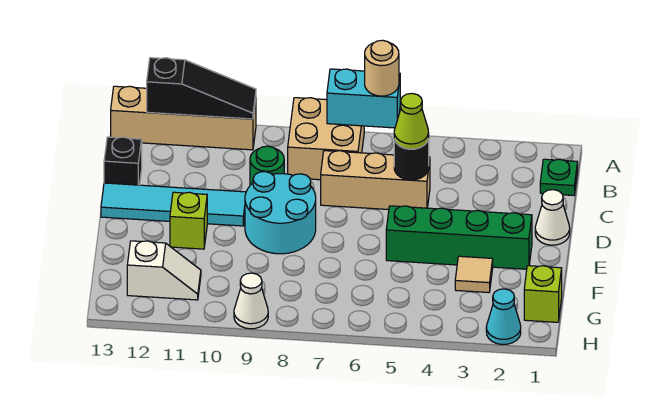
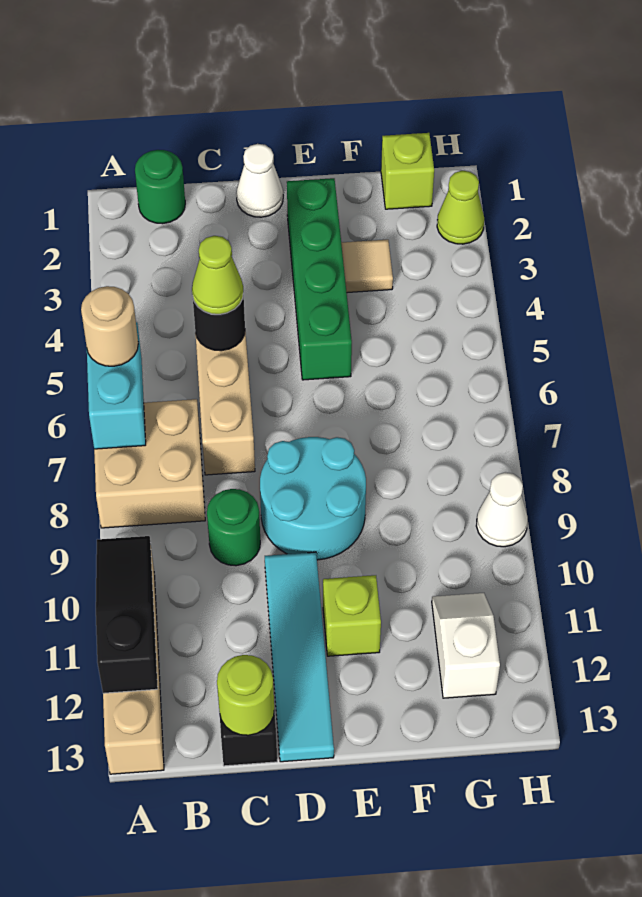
green plate B1 level 1 -> green round brick B1 level 1
none -> lime round brick C13 level 2
cyan cone H2 level 1 -> lime cone H2 level 1

